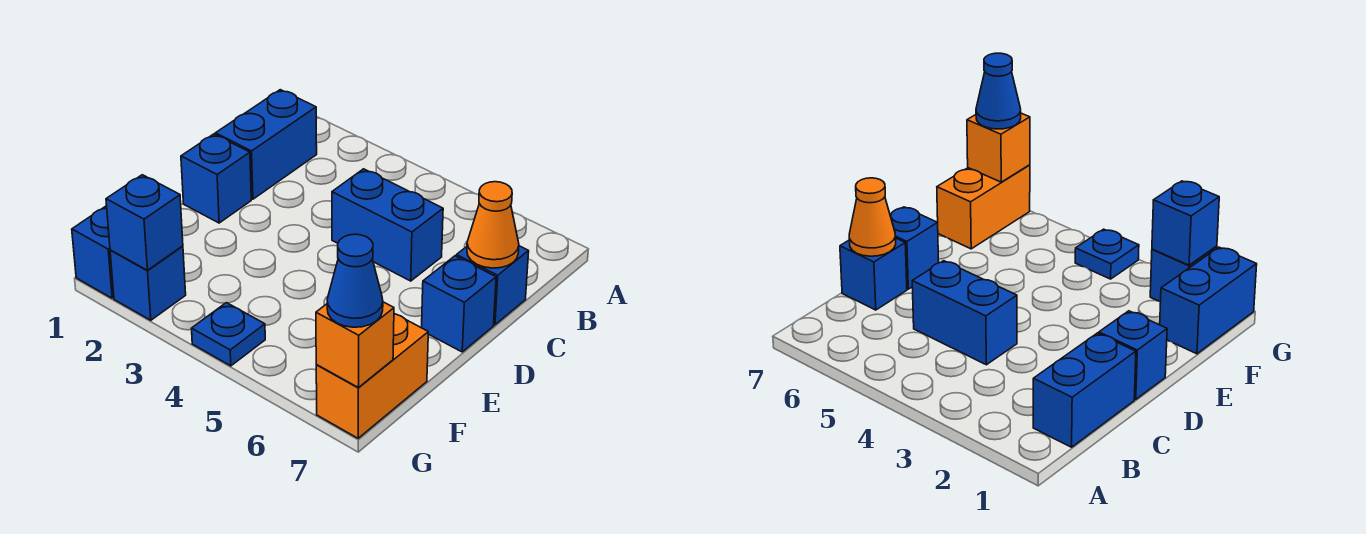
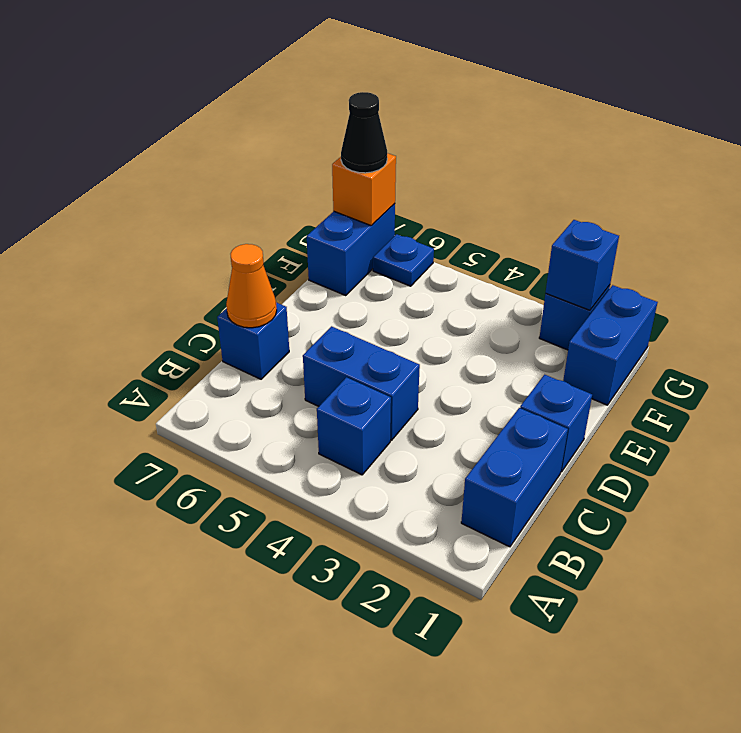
blue brick D7 level 1 -> blue brick B4 level 1
orange brick F7:G7 level 1 -> blue brick F7:G7 level 1
blue plate G4 level 1 -> blue plate G6 level 1
blue cone G7 level 3 -> black cone G7 level 3

